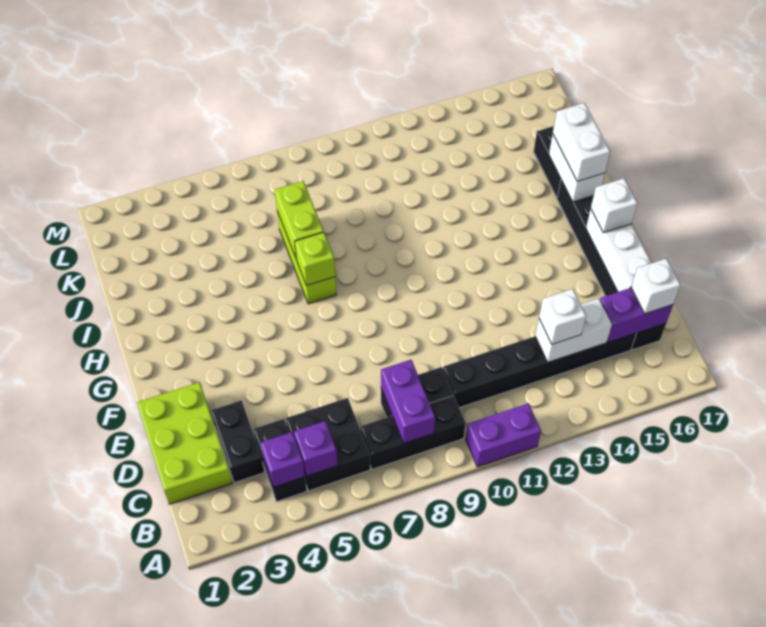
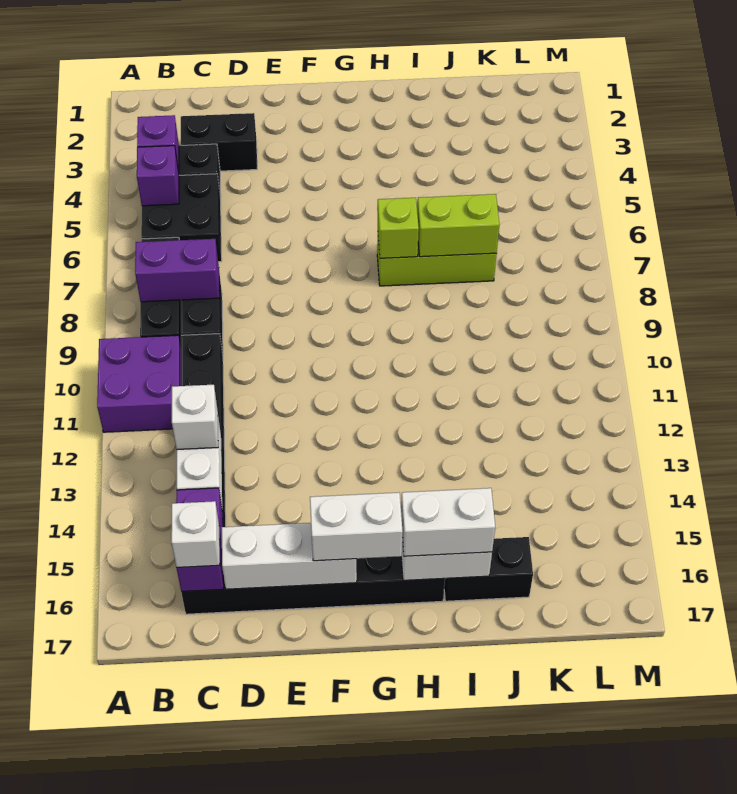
purple brick A10:A11 level 1 -> purple brick A10:B11 level 1
lime brick C1:E2 level 1 -> none
white brick F16 level 3 -> white brick F16:G16 level 3

